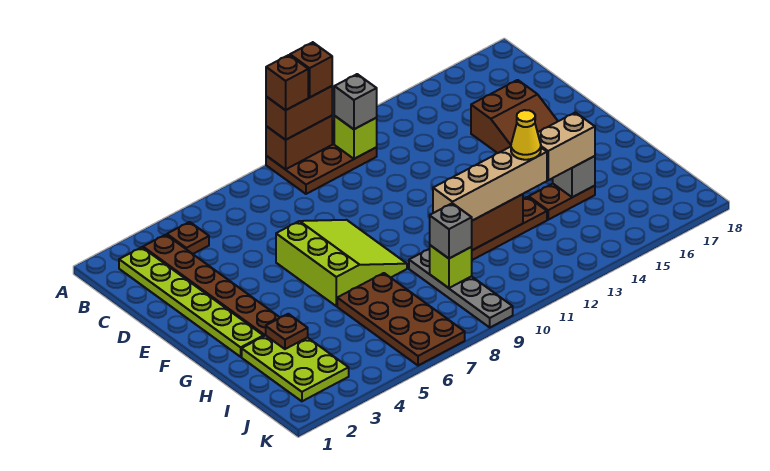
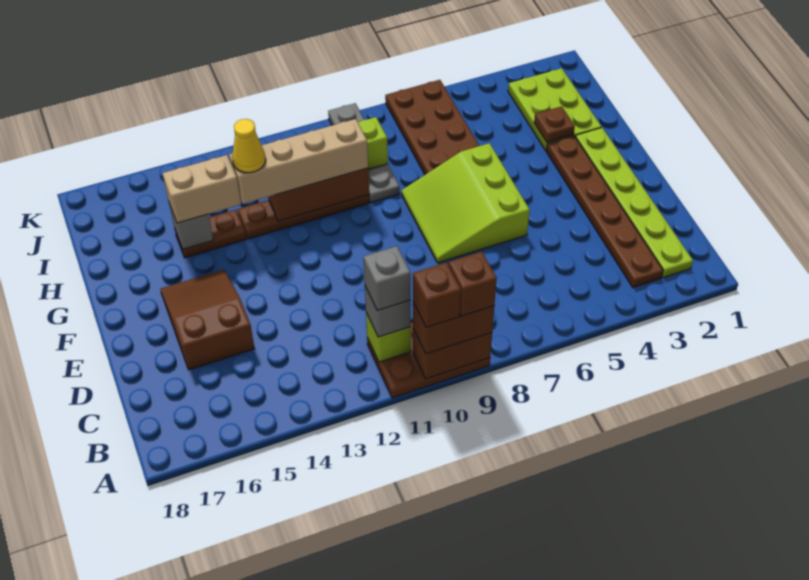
brown plate B4 level 1 -> none
grey brick I9 level 3 -> grey brick B11 level 4

